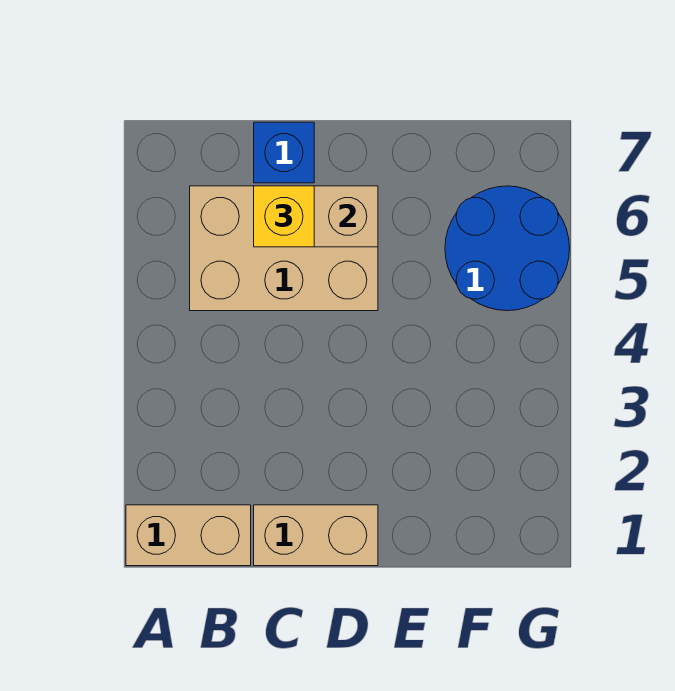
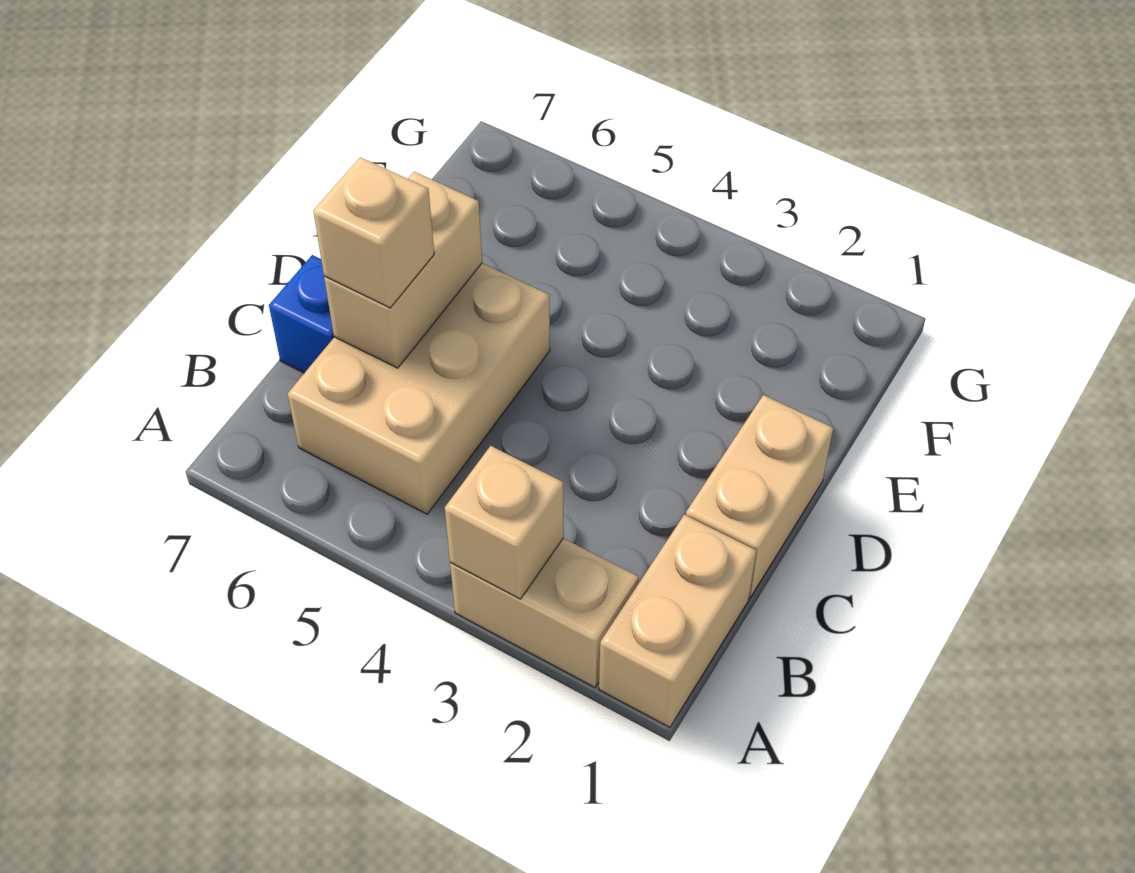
none -> tan brick A2:A3 level 1
none -> tan brick A3 level 2
yellow brick C6 level 3 -> tan brick C6 level 3
blue round brick F5:G6 level 1 -> none

